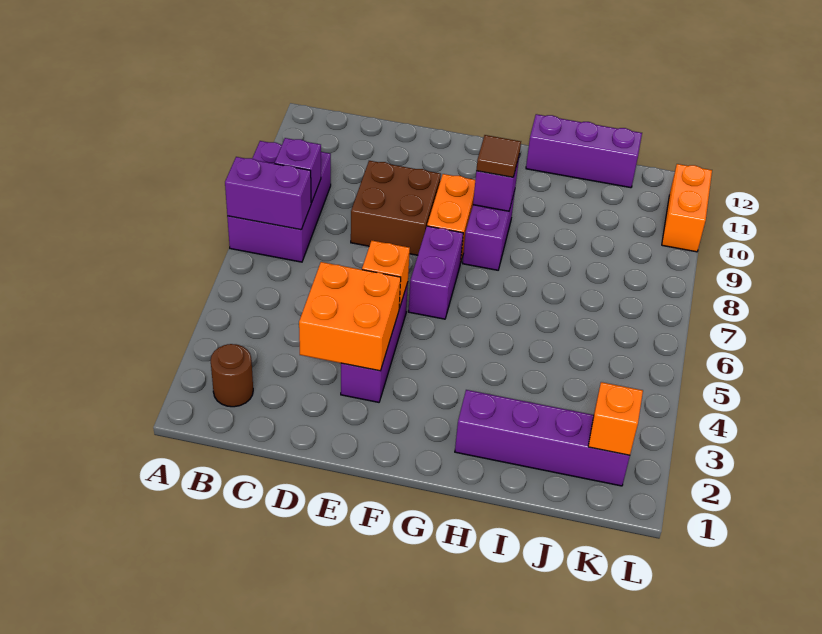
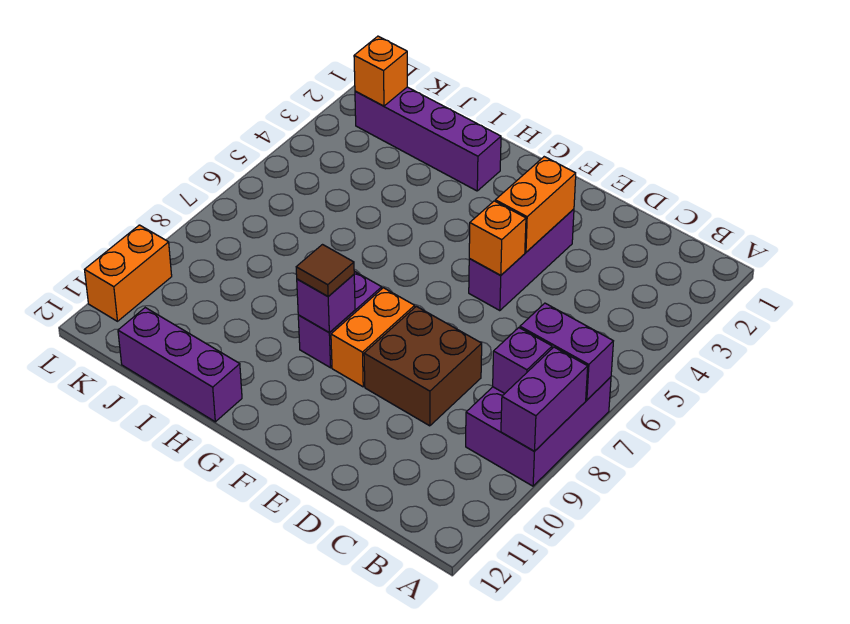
brown round brick B2 level 1 -> none
orange brick D3:E4 level 2 -> orange brick E3:E4 level 2
purple brick F6:F7 level 1 -> purple brick A8:A9 level 2

